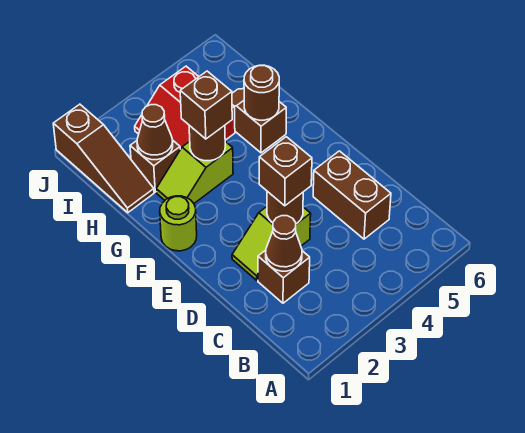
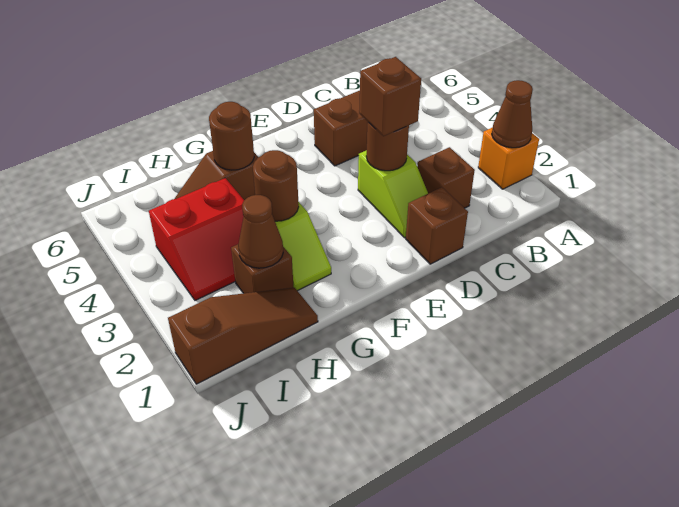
none -> orange brick A2 level 1
brown cone C2 level 2 -> brown cone A2 level 2
lime round brick F1 level 1 -> none
brown brick G3 level 3 -> brown brick D1 level 1

